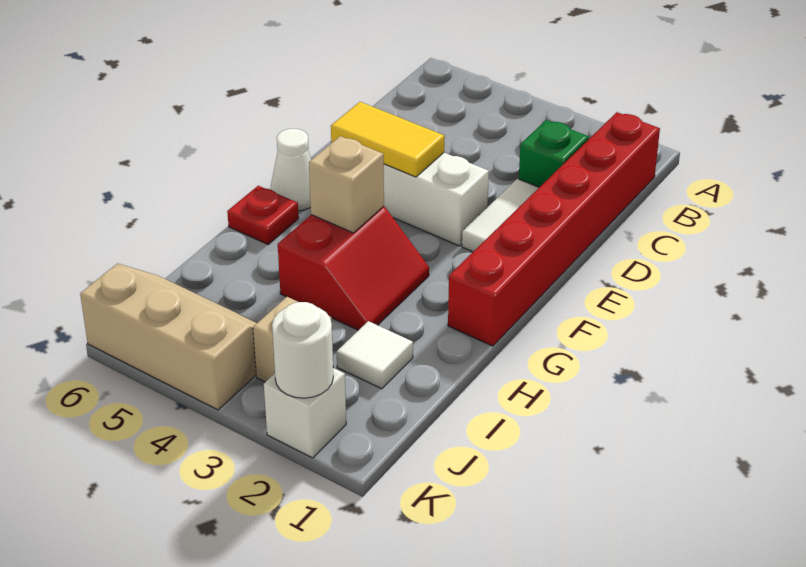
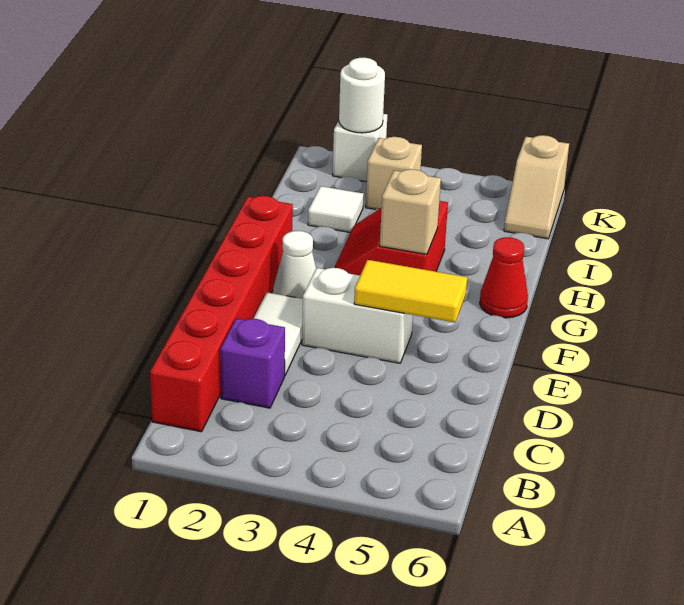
green brick C2 level 1 -> purple brick C2 level 1
white cone F6 level 1 -> white cone F2 level 1
red plate G6 level 1 -> red cone G6 level 1
tan slope J4:K6 level 1 top K -> tan slope J6:K6 level 1 top K

